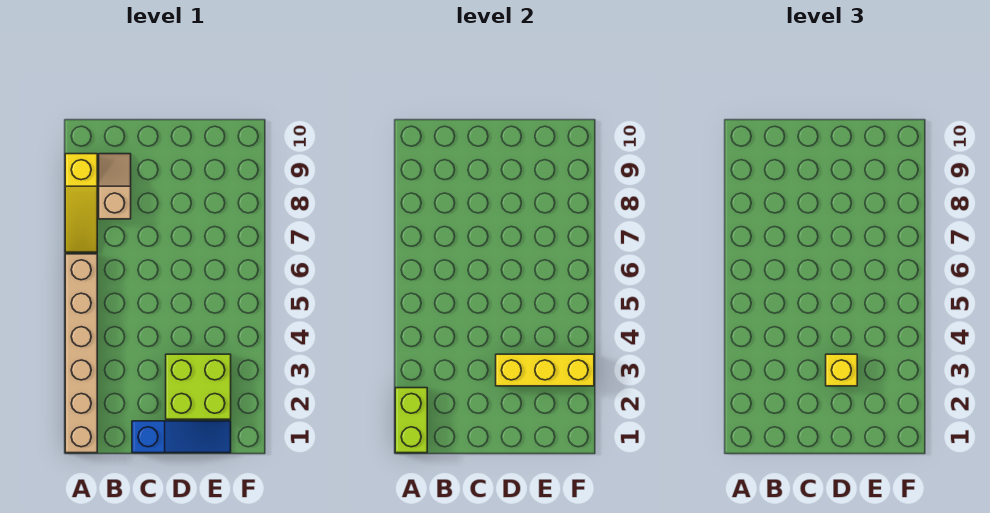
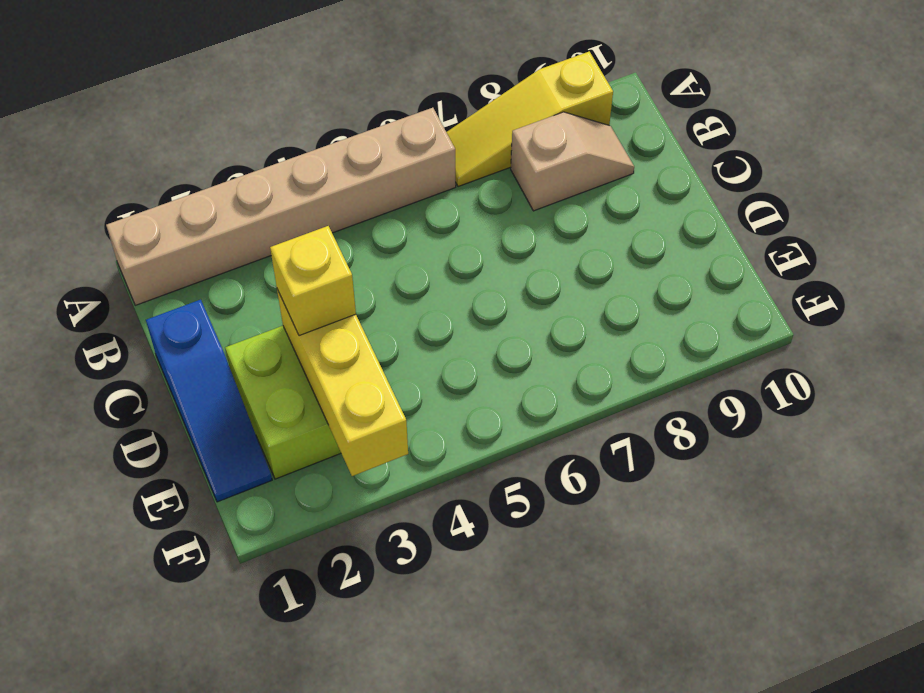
lime brick A1:A2 level 2 -> none

